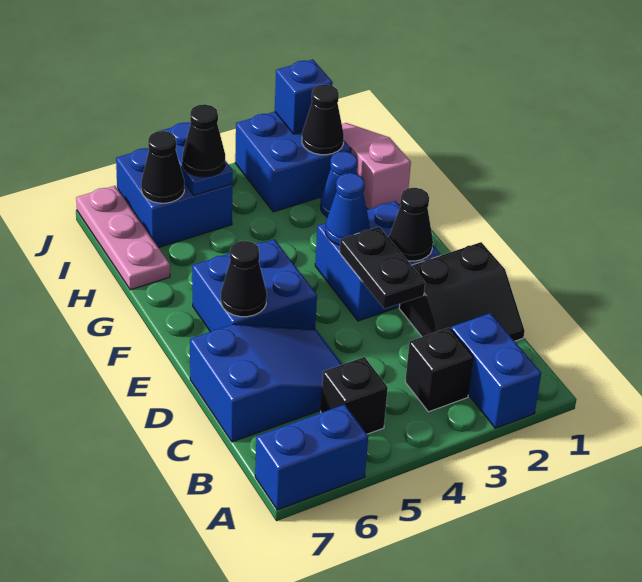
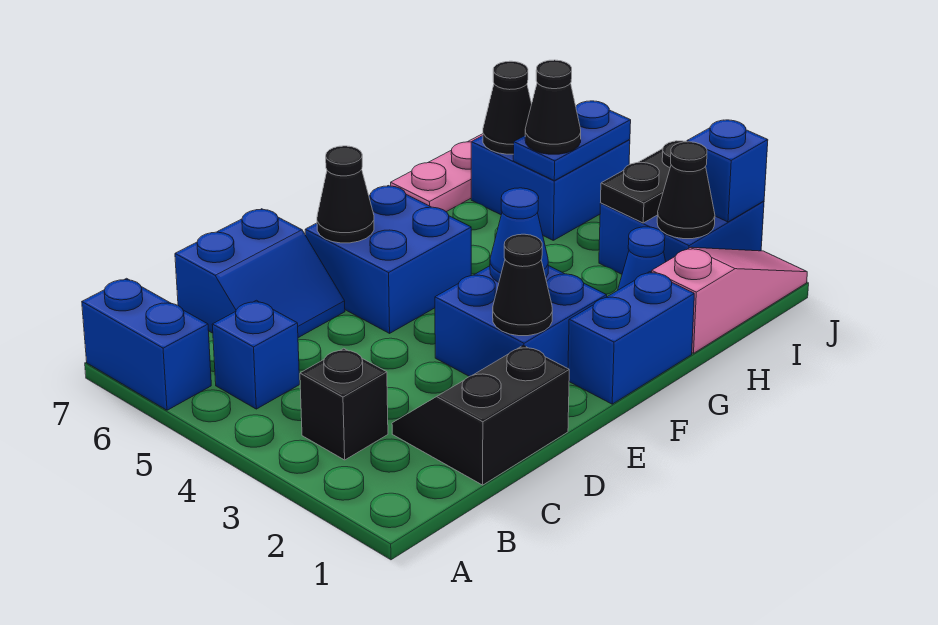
blue brick A2:B2 level 1 -> blue brick F1:G1 level 1
black brick B5 level 1 -> blue brick B5 level 1
black slope C1:D2 level 1 top D -> black slope C1:D2 level 1 top 1
blue slope C5:D7 level 1 top 7 -> blue slope C6:D7 level 1 top 7
black plate D3:E3 level 2 -> black plate I3:J3 level 2

